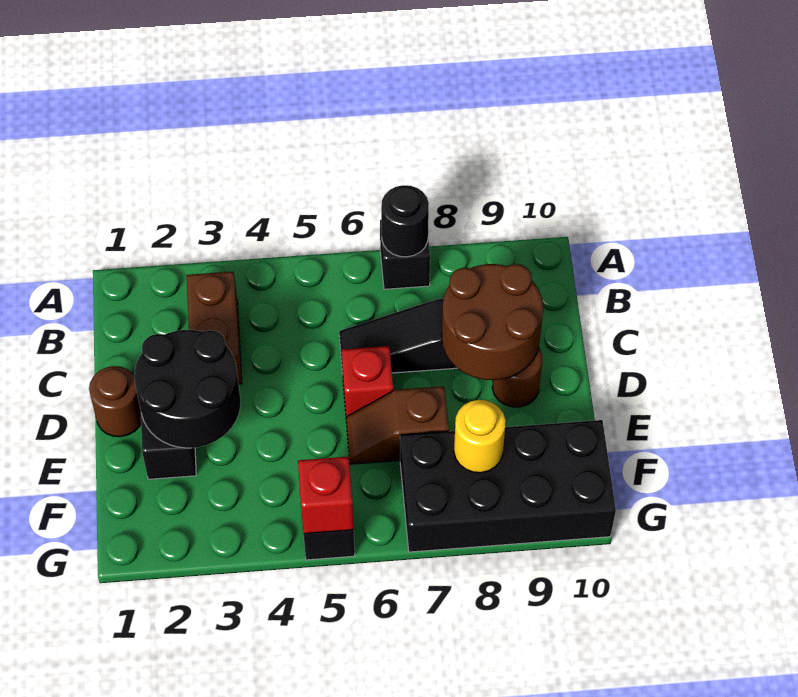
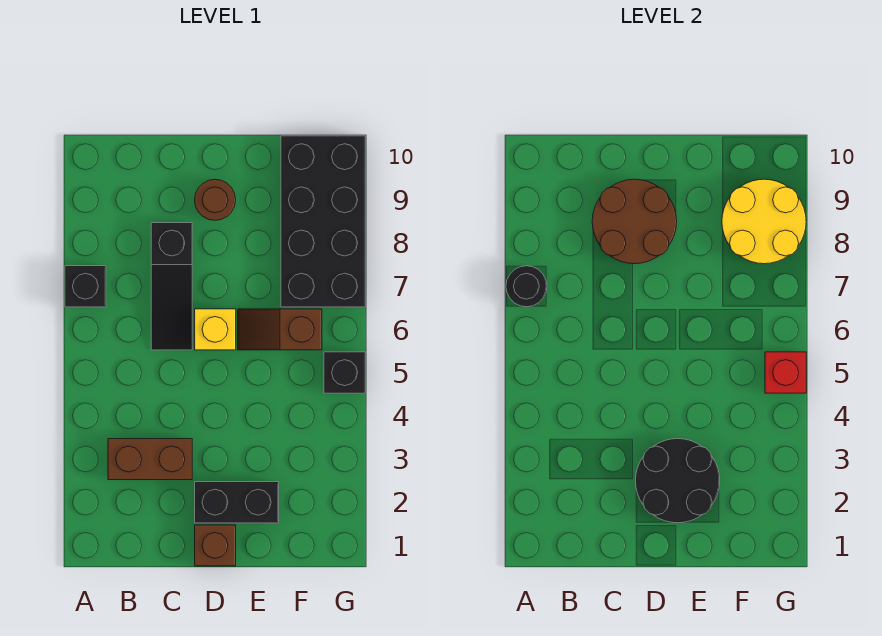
brown round brick D1 level 1 -> brown brick D1 level 1
red brick D6 level 1 -> yellow brick D6 level 1
brown slope E6:E7 level 1 top 7 -> brown slope E6:F6 level 1 top F
yellow round brick F8 level 2 -> yellow round brick F8:G9 level 2

